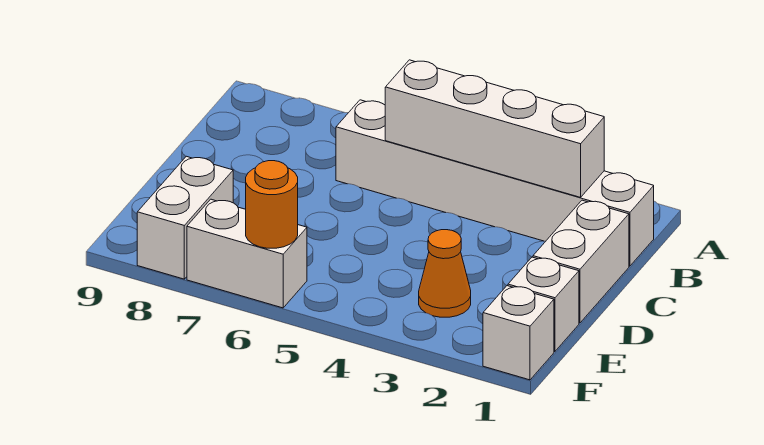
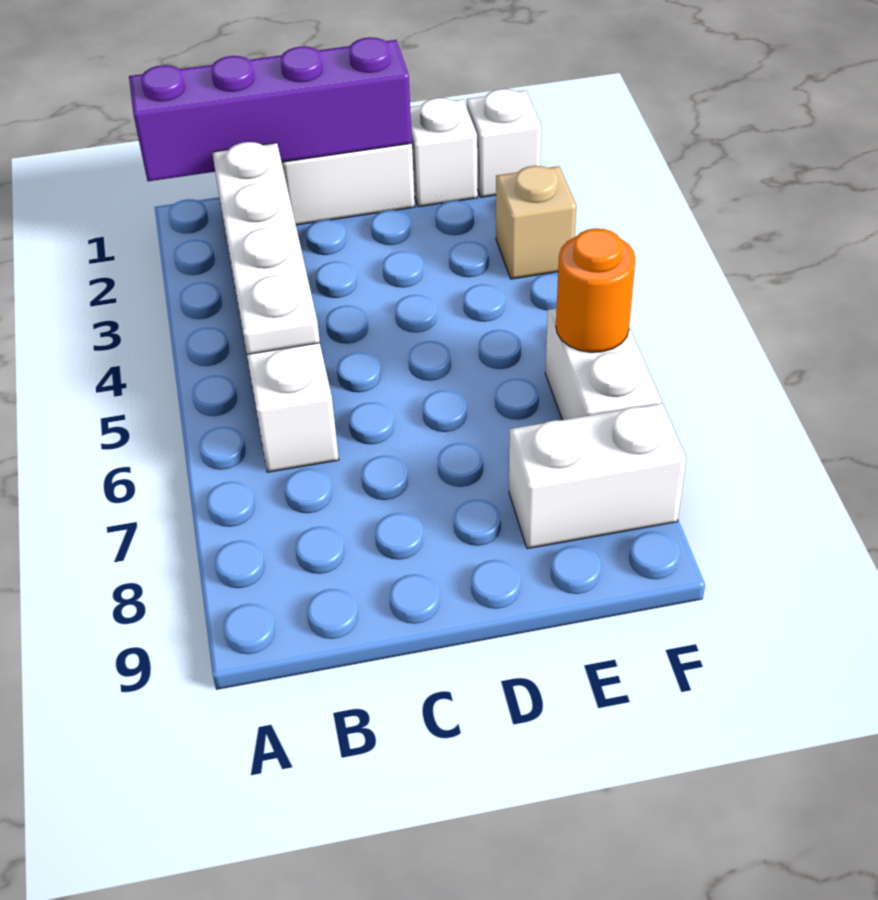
none -> purple brick A1:D1 level 2
white brick B2:B5 level 2 -> white plate B2:B5 level 2
orange cone E3 level 1 -> none
none -> tan brick F3 level 1

